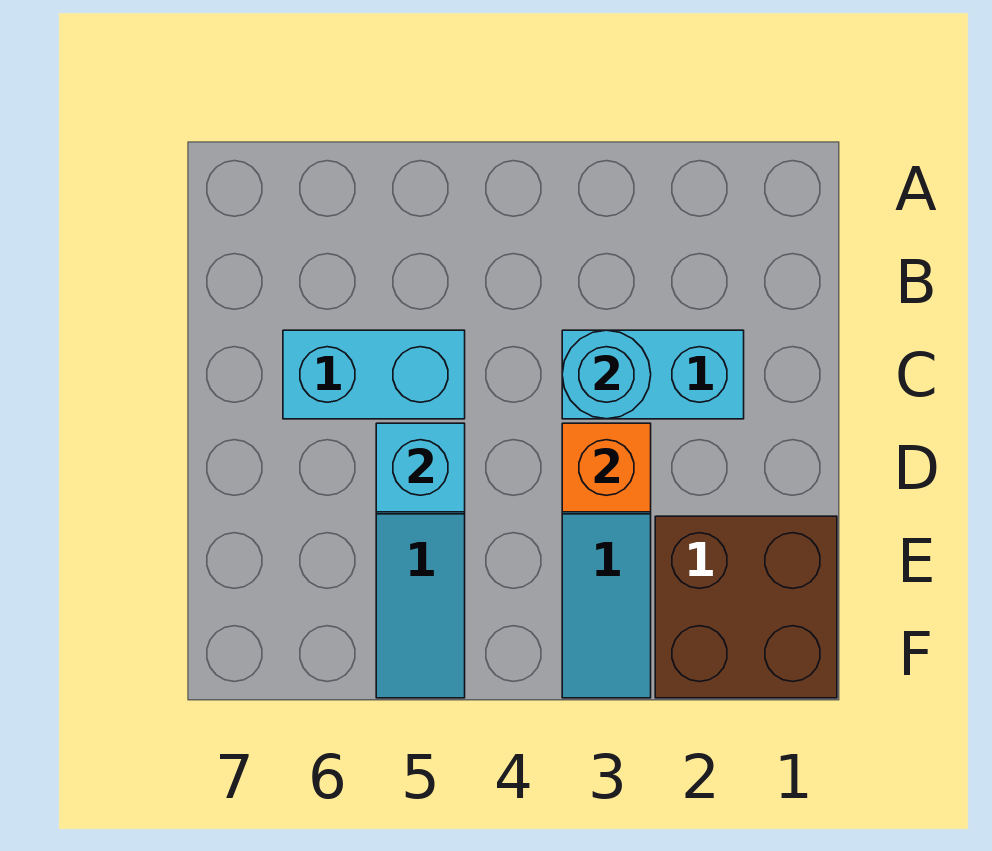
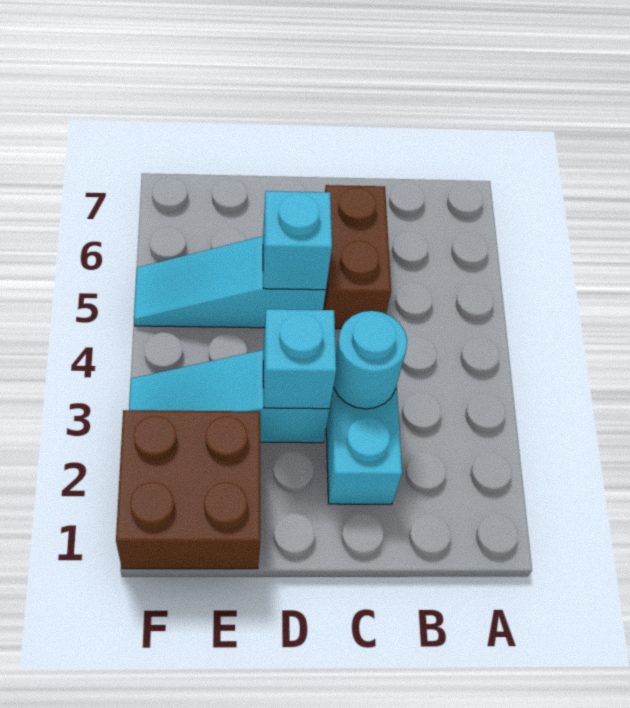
cyan brick C5:C6 level 1 -> brown brick C5:C6 level 1
orange brick D3 level 2 -> cyan brick D3 level 2

